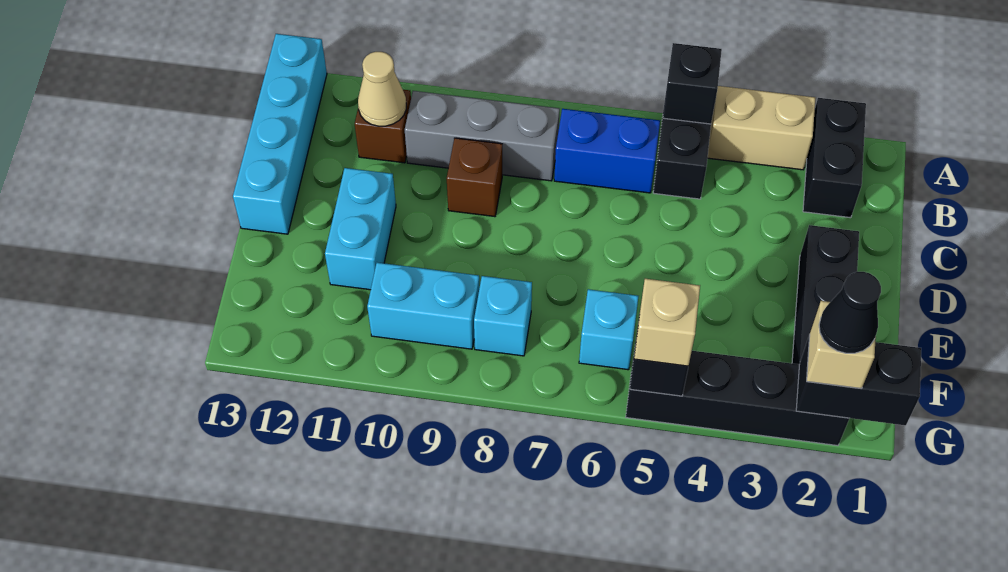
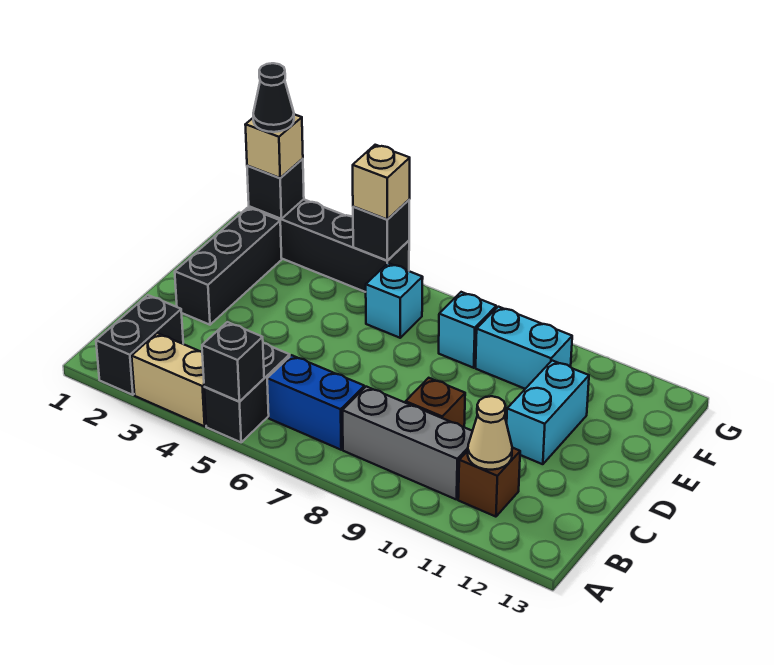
cyan brick A13:D13 level 1 -> none
black brick G1:G2 level 2 -> black brick G2 level 2

